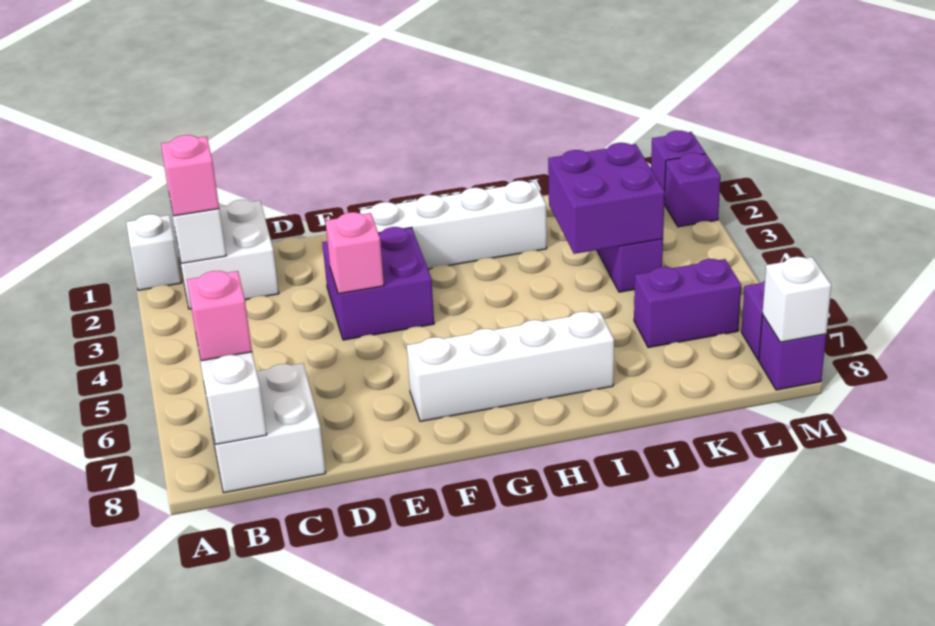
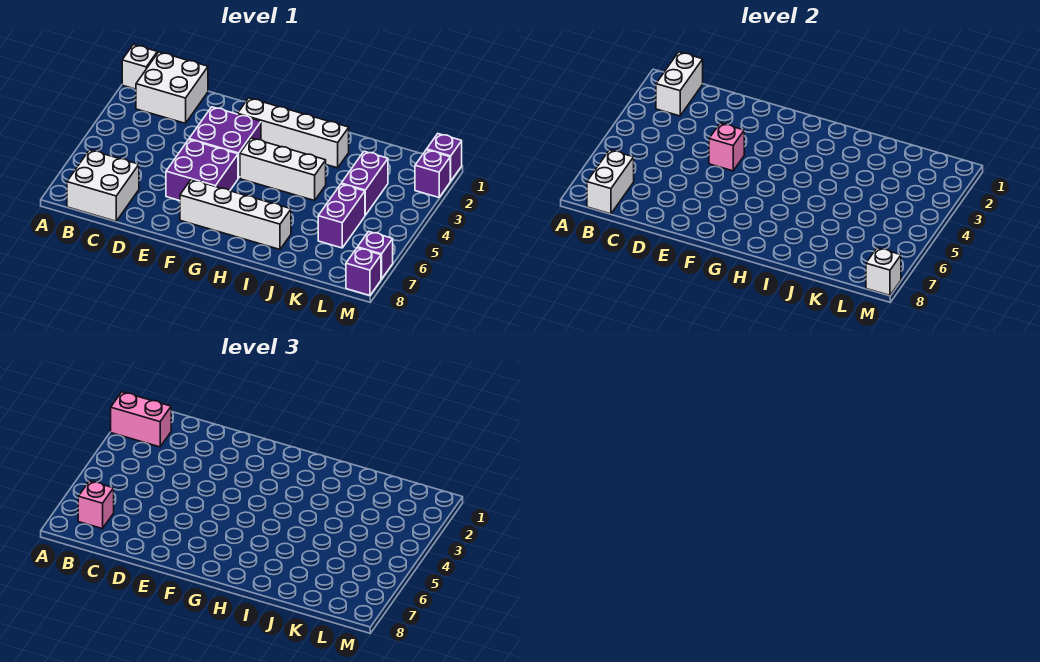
pink brick B2 level 3 -> pink brick A2:B2 level 3
none -> white brick G4:I4 level 1
purple brick J3:K4 level 2 -> purple brick E5:F6 level 1
purple brick K6:L6 level 1 -> purple brick K5:K6 level 1

